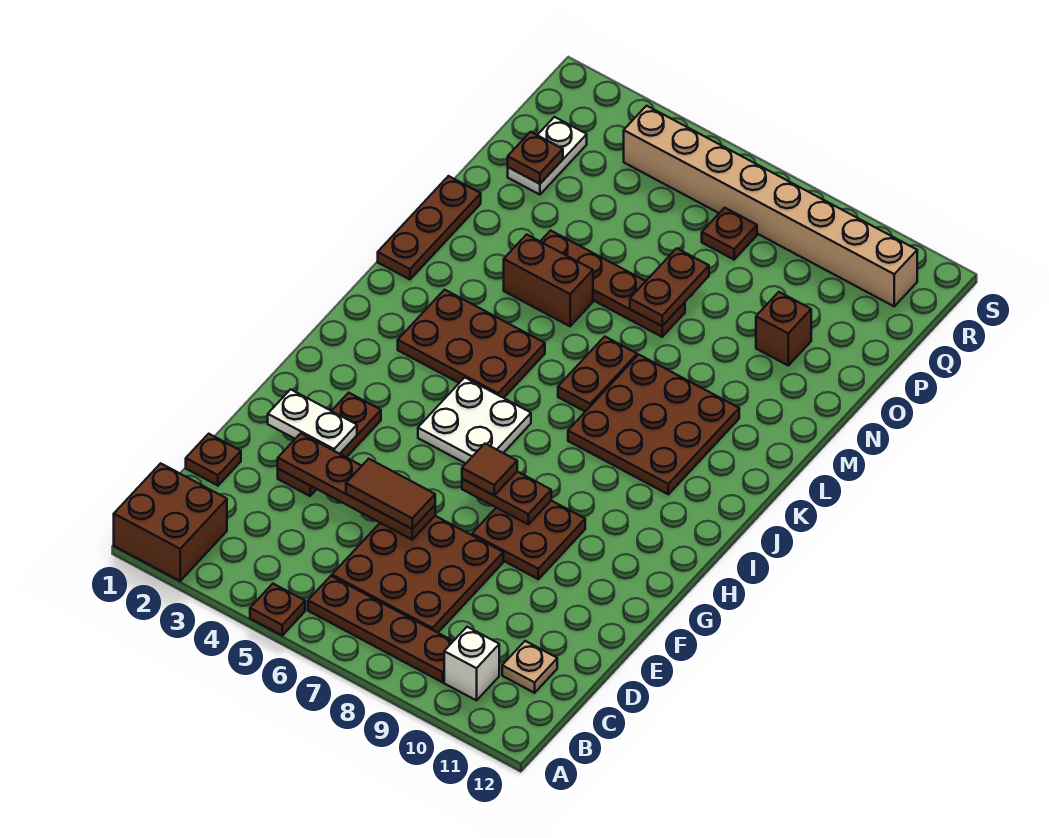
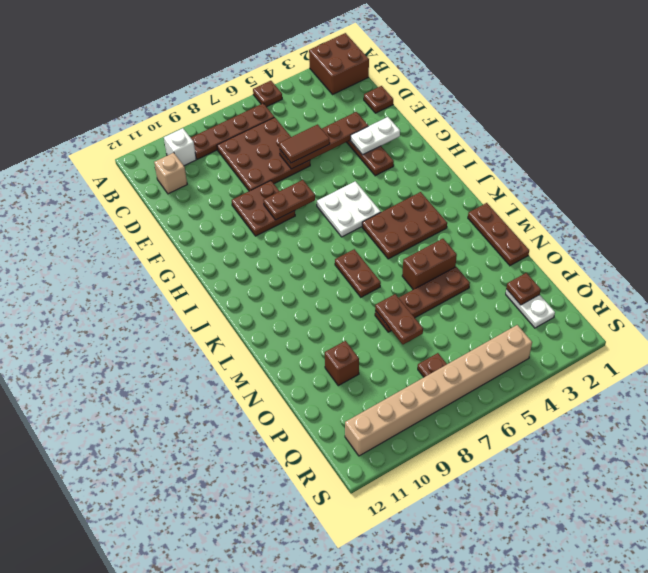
tan plate C11 level 1 -> tan brick C11 level 1
brown tile G7 level 3 -> none
brown plate J8:L10 level 1 -> none

